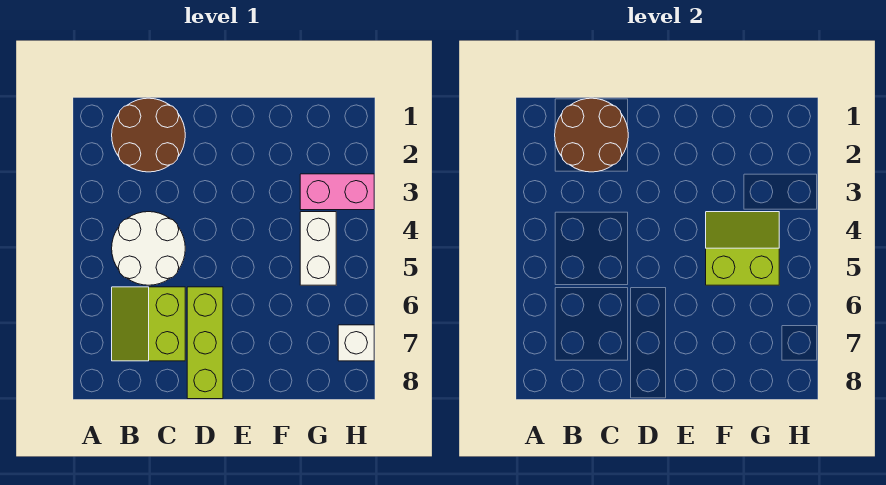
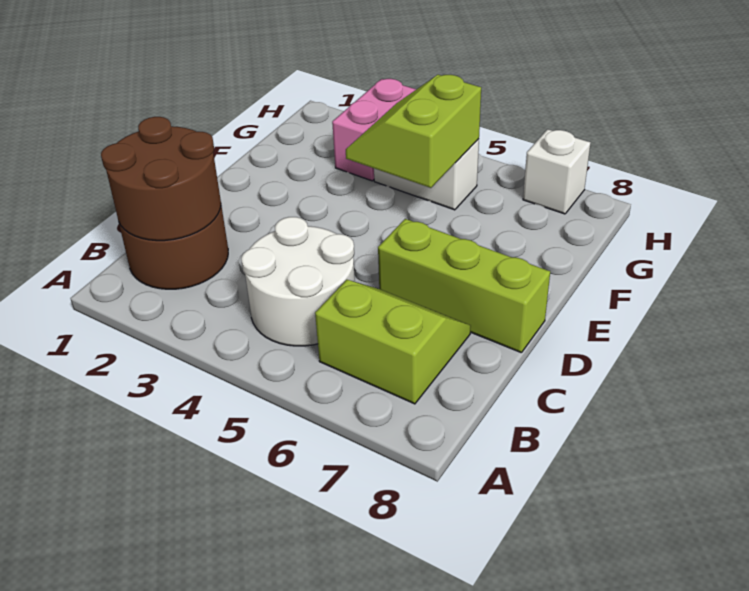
lime slope B6:C7 level 1 top C -> lime slope B6:C7 level 1 top B

